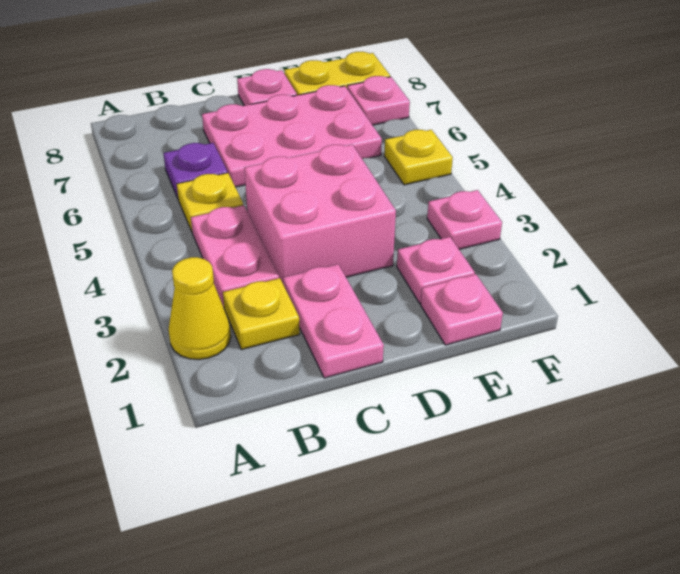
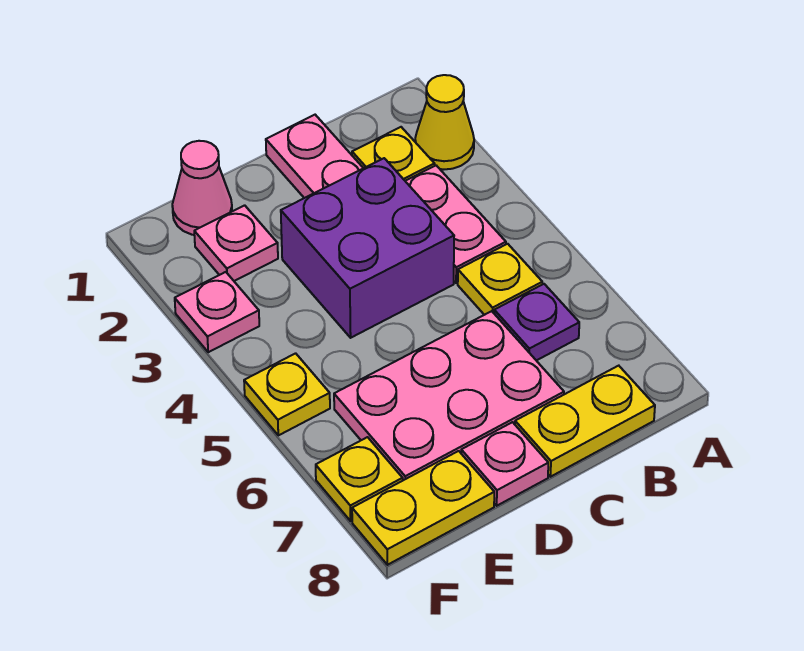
none -> yellow plate B8:C8 level 1
pink brick C3:D4 level 1 -> purple brick C3:D4 level 1
pink plate E1 level 1 -> pink cone E1 level 1
pink plate F7 level 1 -> yellow plate F7 level 1

